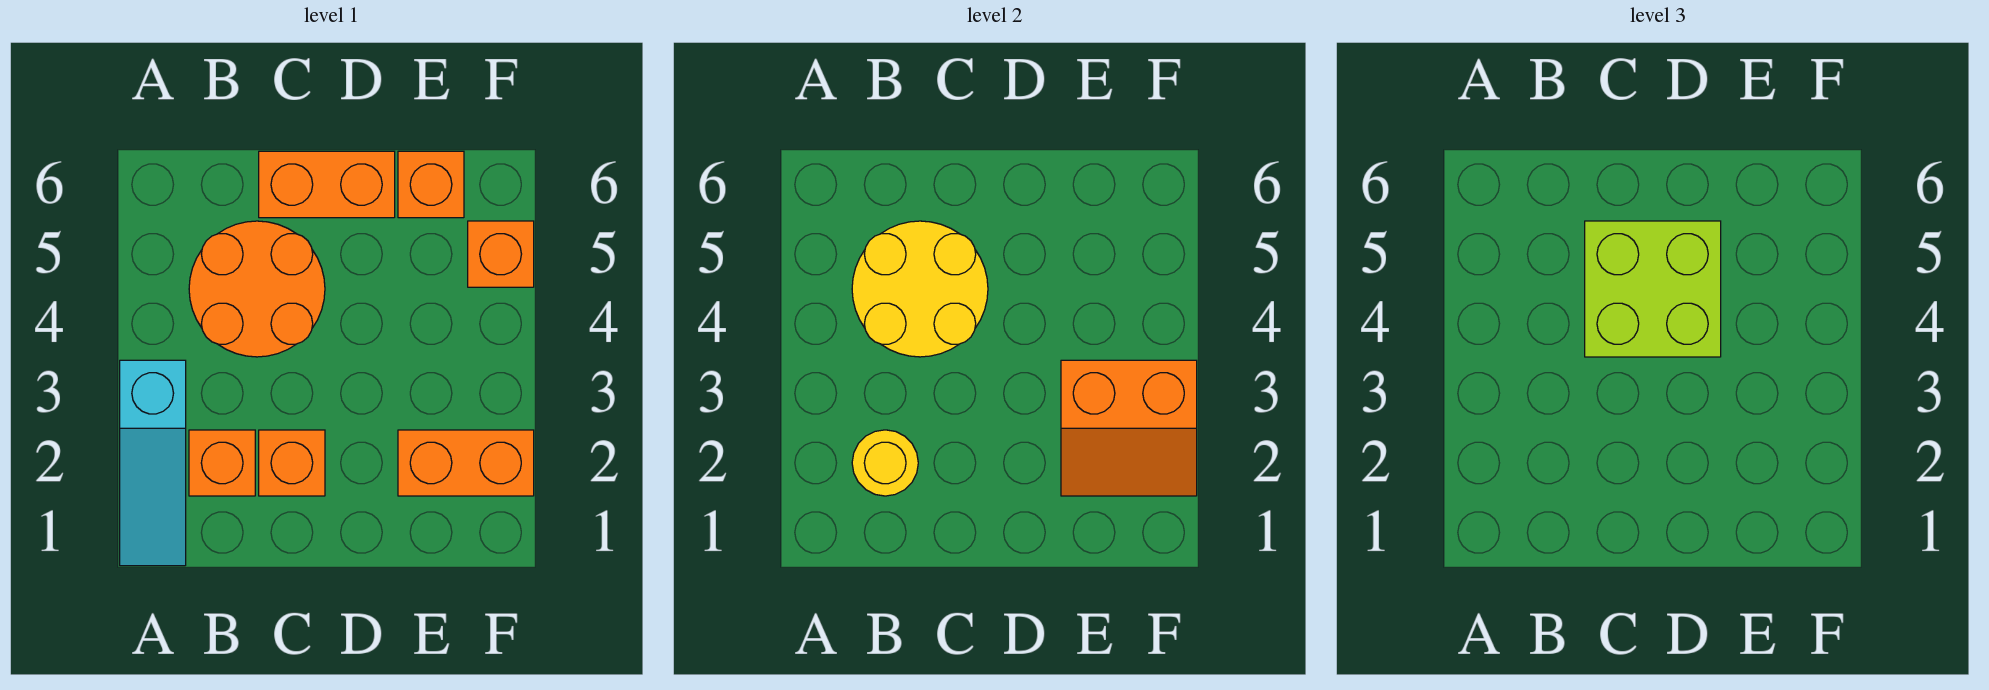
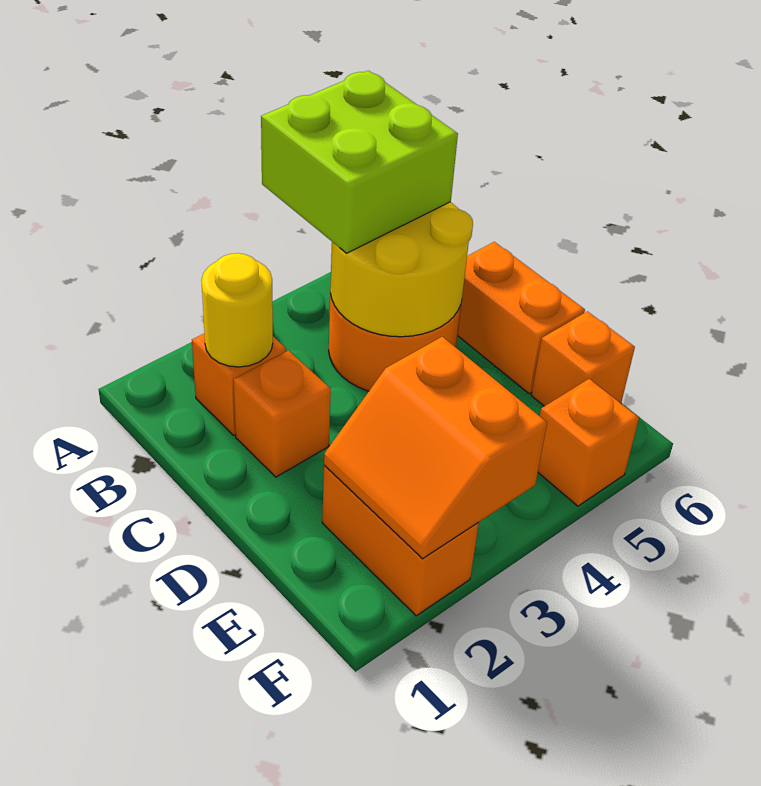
cyan slope A1:A3 level 1 top 3 -> none
lime brick C4:D5 level 3 -> lime brick A4:B5 level 3

